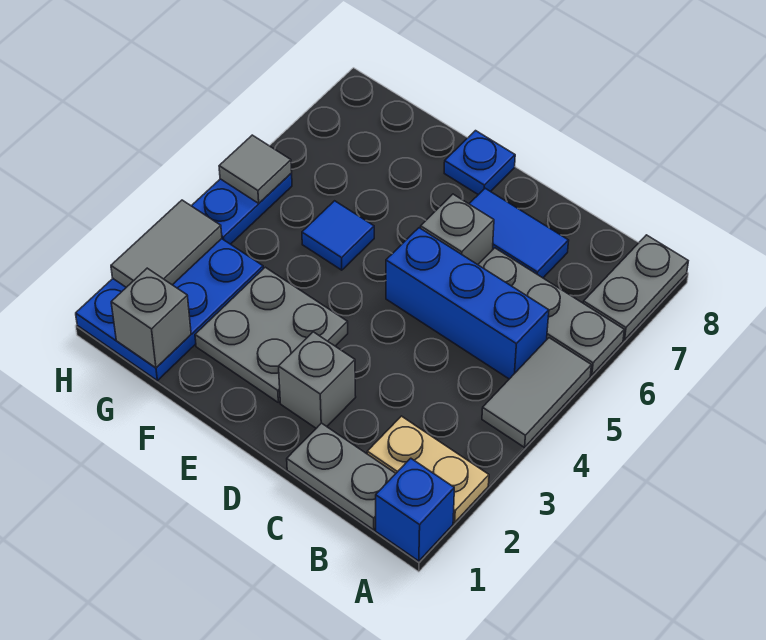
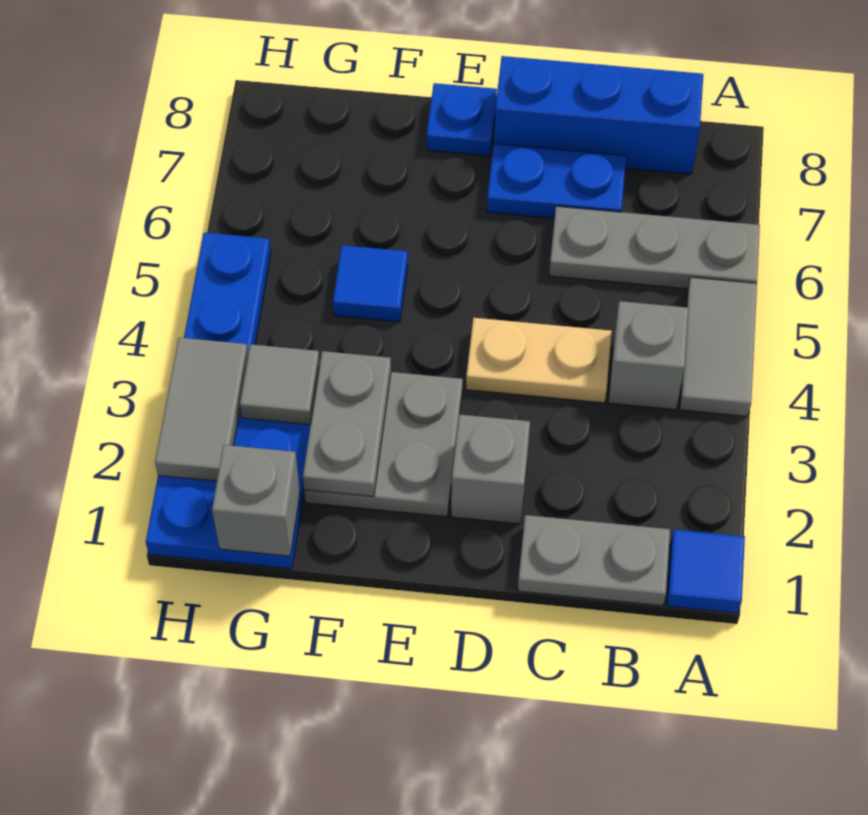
blue brick A1 level 1 -> blue tile A1 level 1
tan plate A2:B2 level 1 -> tan plate C4:D4 level 1
grey plate A7:A8 level 1 -> grey plate F2:F3 level 2
blue brick B5:D5 level 1 -> blue brick B8:D8 level 1
blue tile C7:D7 level 1 -> blue plate C7:D7 level 1
grey brick D6 level 1 -> grey brick B4 level 1
grey tile H5 level 2 -> grey tile G3 level 2

